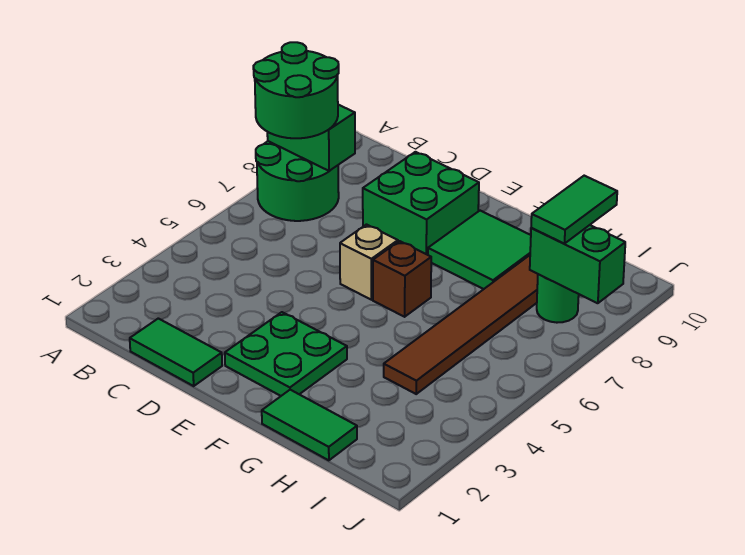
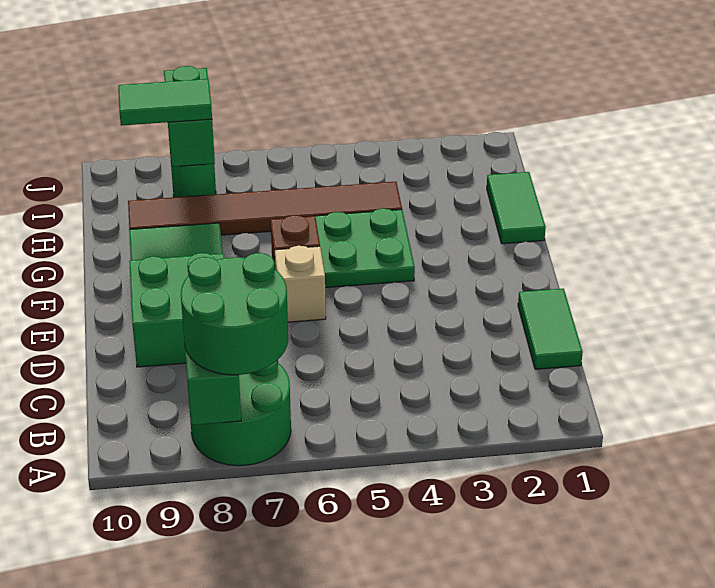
green plate E2:F3 level 1 -> green plate F4:G5 level 1

